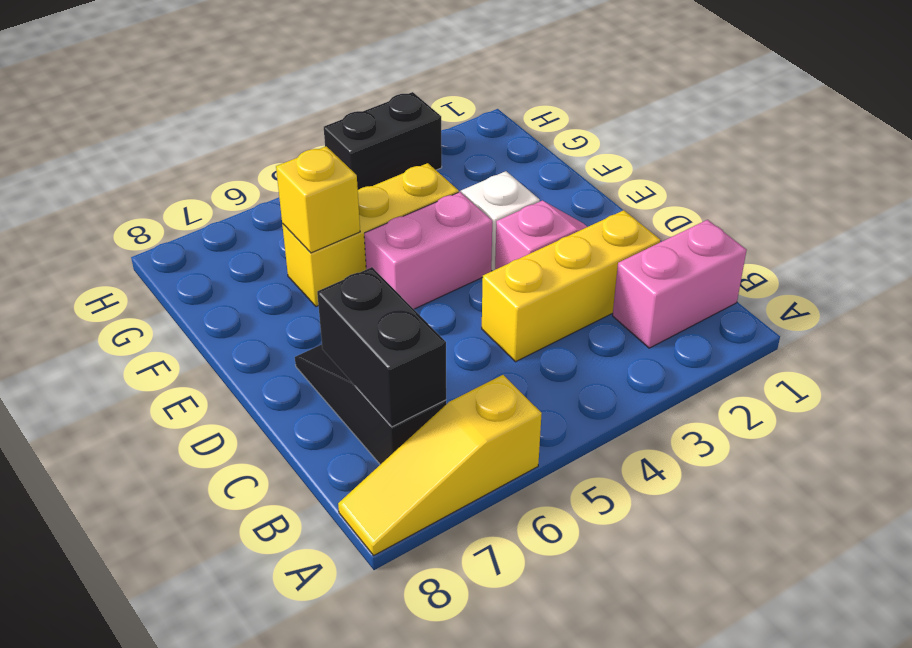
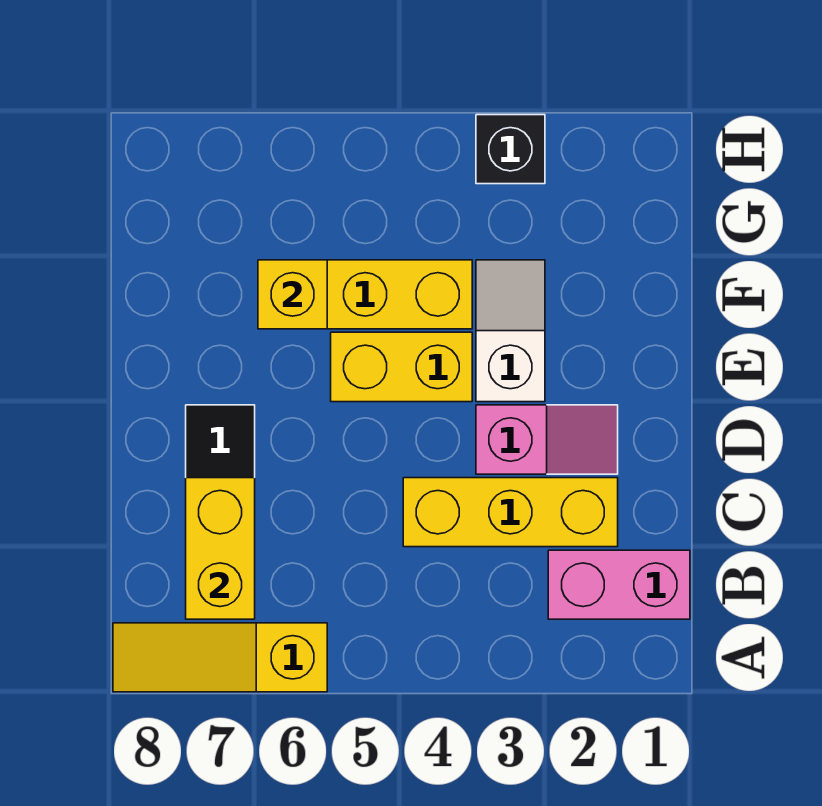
black brick B7:C7 level 2 -> yellow brick B7:C7 level 2
pink brick E4:E5 level 1 -> yellow brick E4:E5 level 1
black brick H3:H4 level 1 -> black brick H3 level 1

